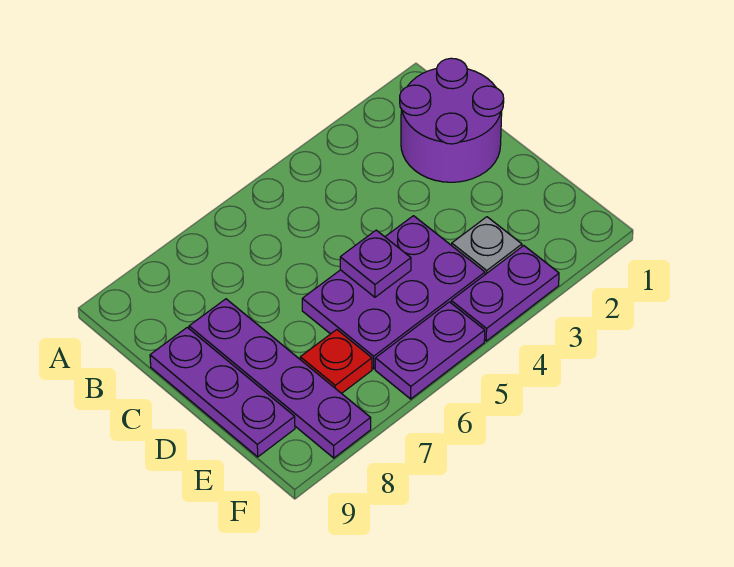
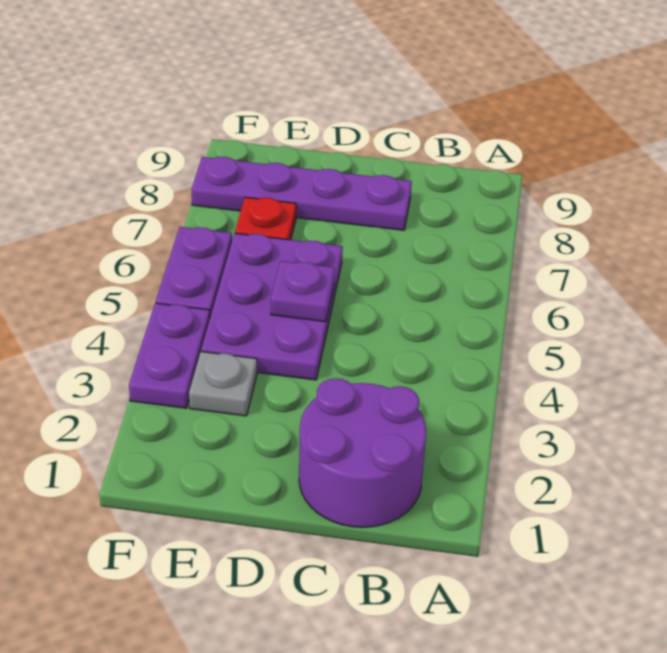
purple plate C9:E9 level 1 -> none

